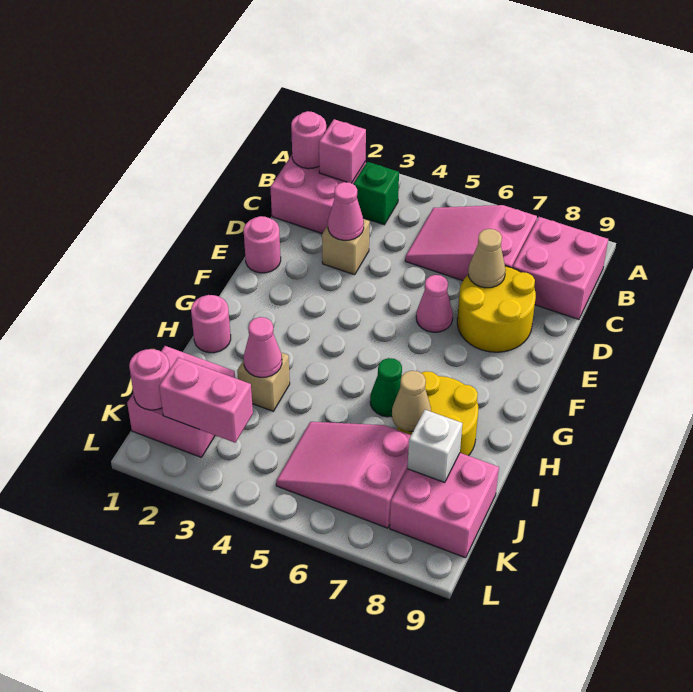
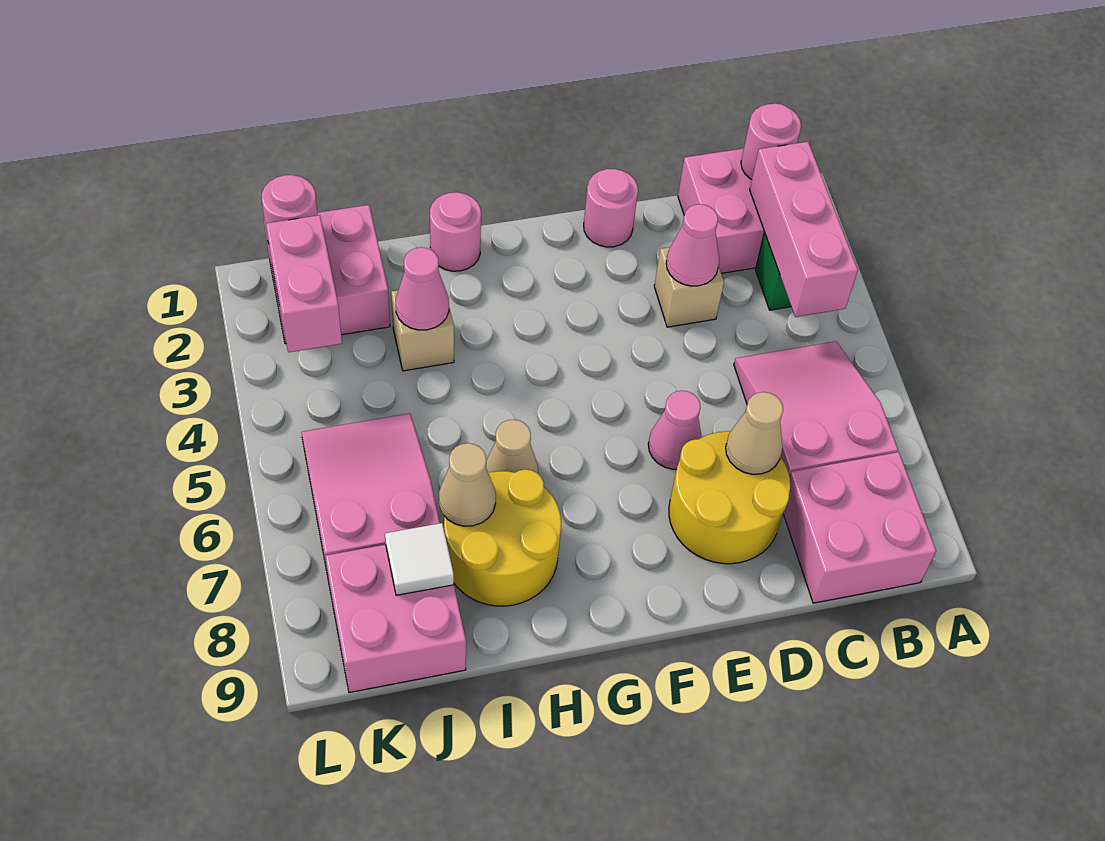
pink brick B2 level 2 -> pink brick B2:B4 level 2
green cone H6 level 1 -> tan cone H6 level 1
white brick J8 level 2 -> white tile J8 level 2

